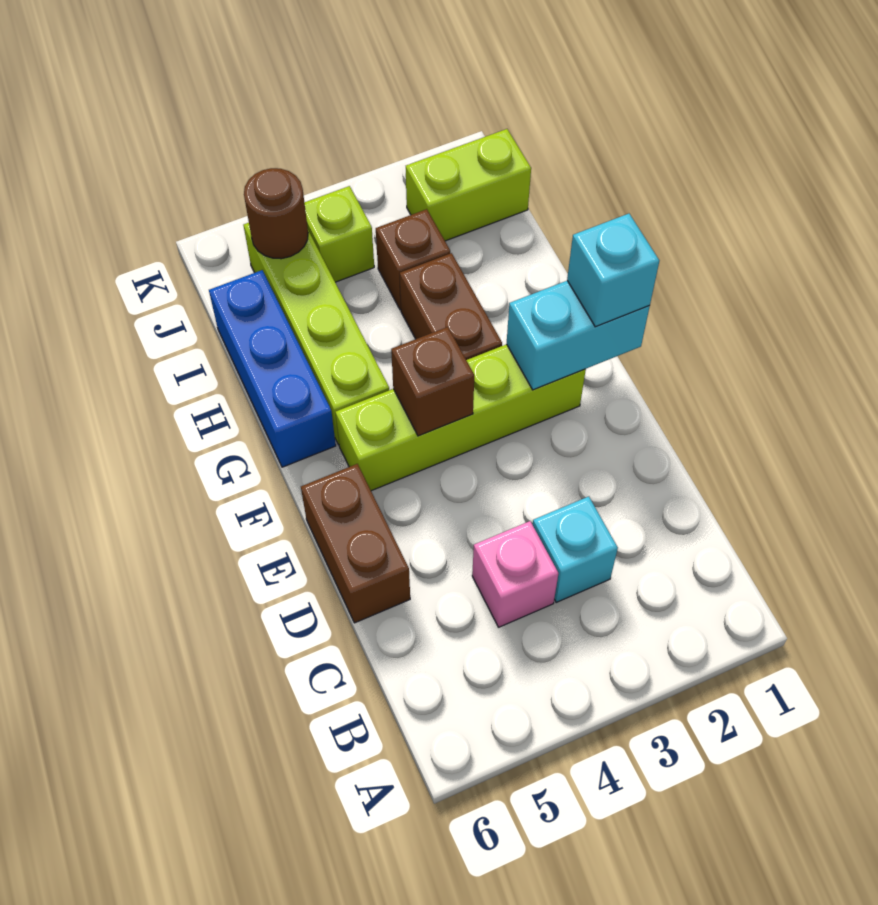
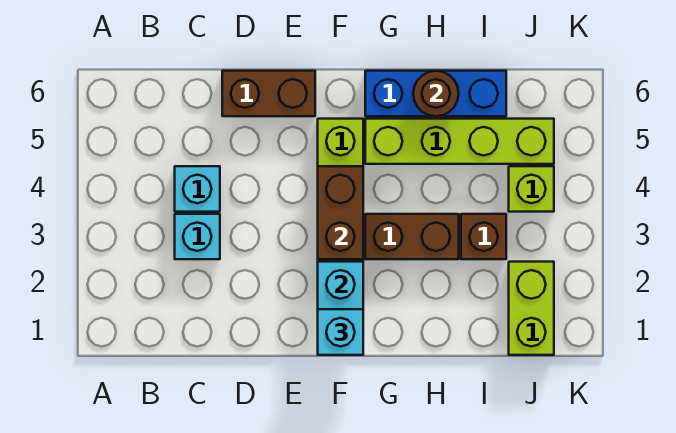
pink brick C4 level 1 -> cyan brick C4 level 1
brown brick F4 level 2 -> brown brick F3:F4 level 2
brown round brick J5 level 2 -> brown round brick H6 level 2

